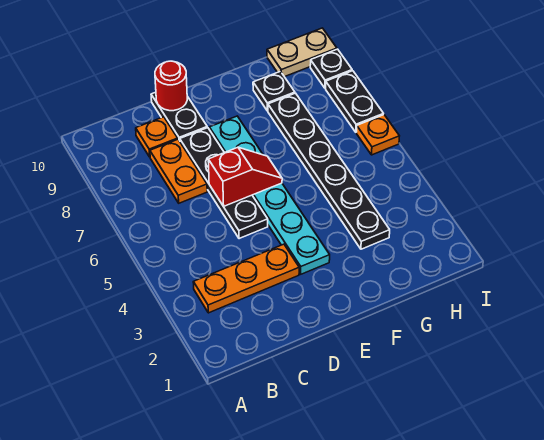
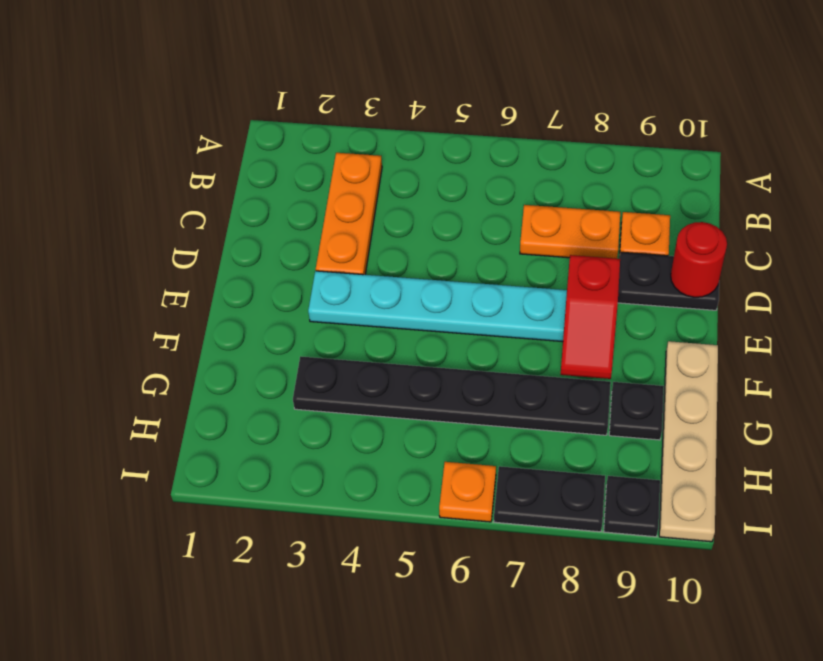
black plate D5:D8 level 1 -> none
red slope D6:E6 level 2 top D -> red slope E8:F8 level 2 top E
tan plate H10:I10 level 1 -> tan plate F10:I10 level 1

